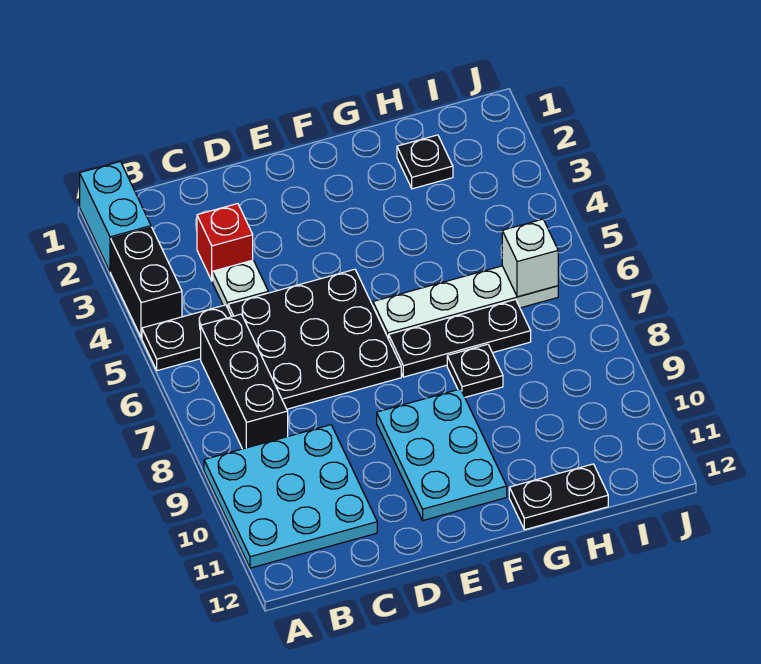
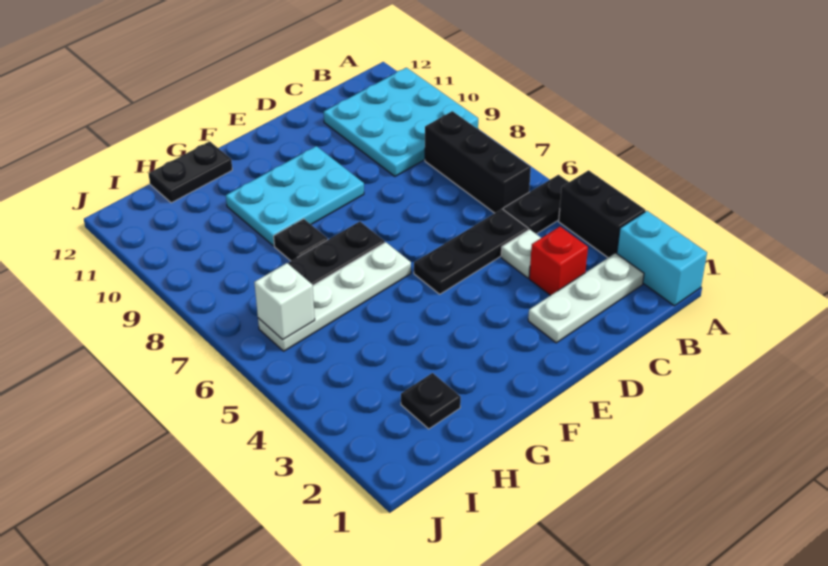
none -> white plate B2:D2 level 1
black plate C5:E7 level 1 -> black plate C5:E5 level 1
cyan plate E9:F11 level 1 -> cyan plate E9:G10 level 1

